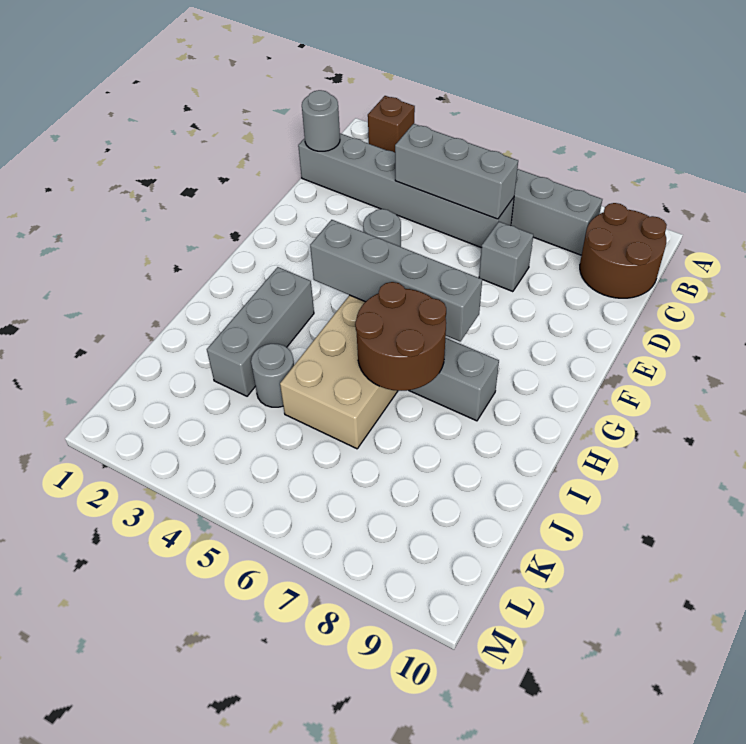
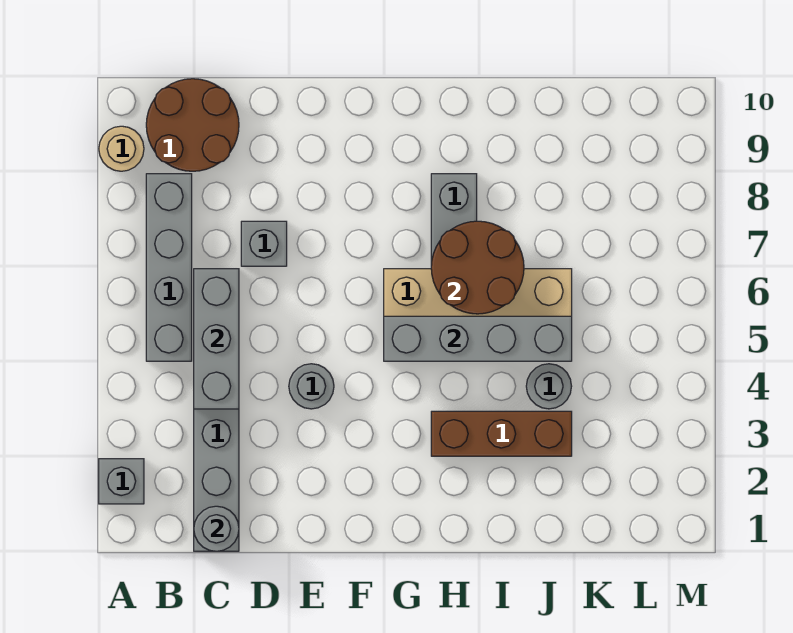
brown brick A2 level 1 -> grey brick A2 level 1
none -> tan round brick A9 level 1
grey brick G4:G7 level 2 -> grey brick G5:J5 level 2
grey brick H3:J3 level 1 -> brown brick H3:J3 level 1

